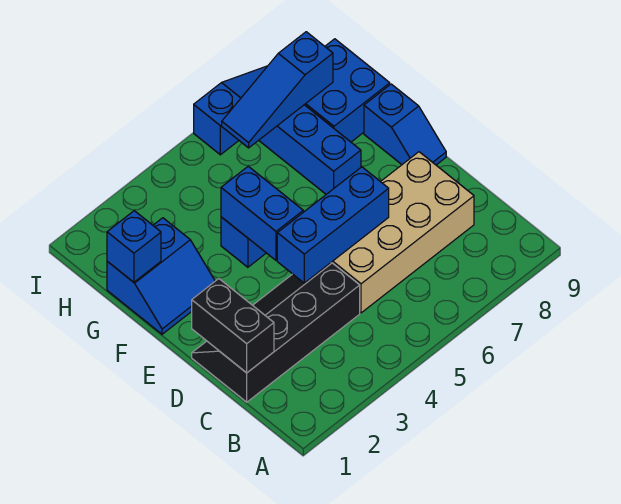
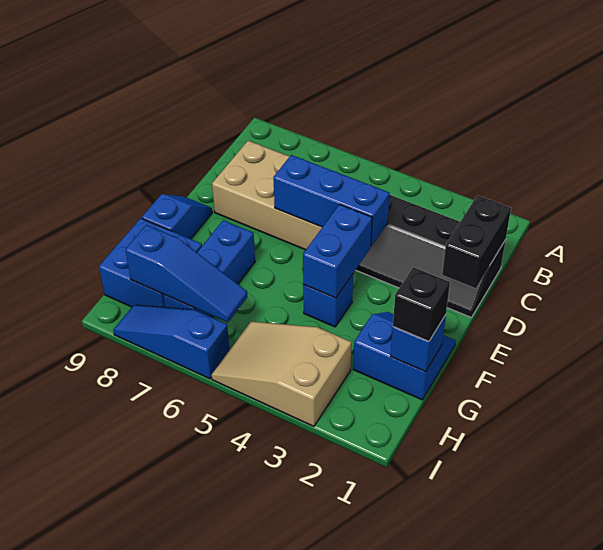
none -> black brick G1 level 3
none -> tan slope H3:I5 level 1 top 3

